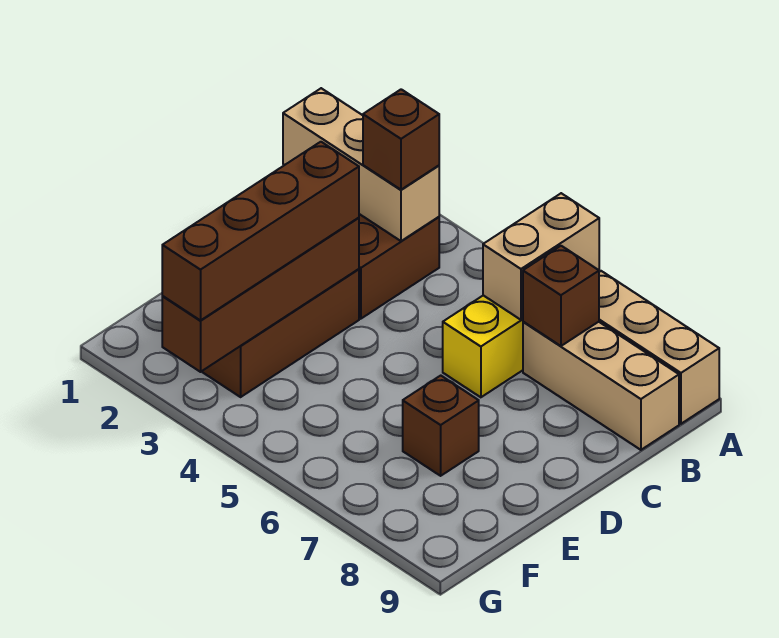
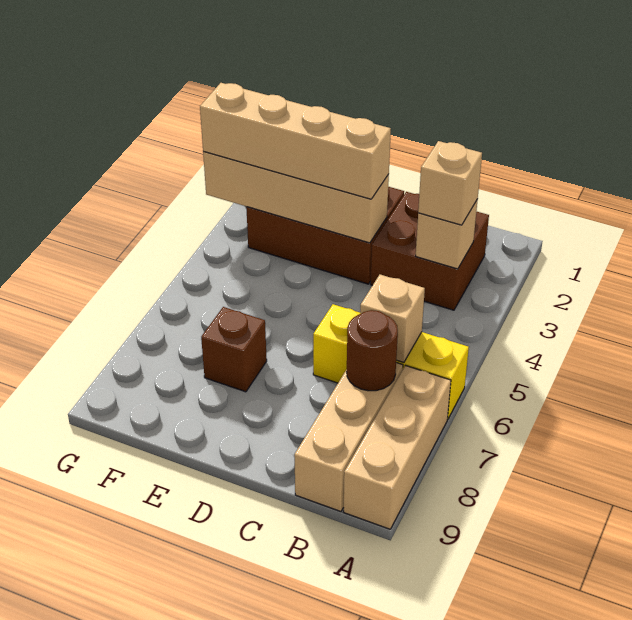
tan brick A6:B6 level 2 -> tan brick B6 level 2
tan brick B1:B3 level 2 -> tan brick B3 level 2
brown brick B3 level 3 -> tan brick B3 level 3
brown brick B7 level 2 -> brown round brick B7 level 2
brown brick D3:G3 level 2 -> tan brick D3:G3 level 2
brown brick D3:G3 level 3 -> tan brick D3:G3 level 3

